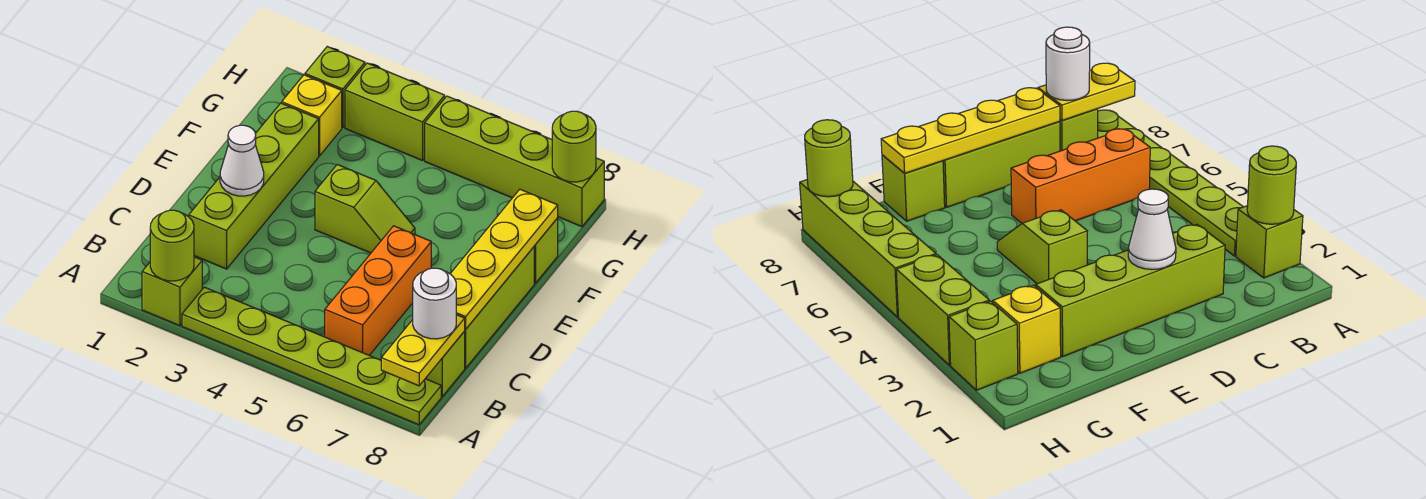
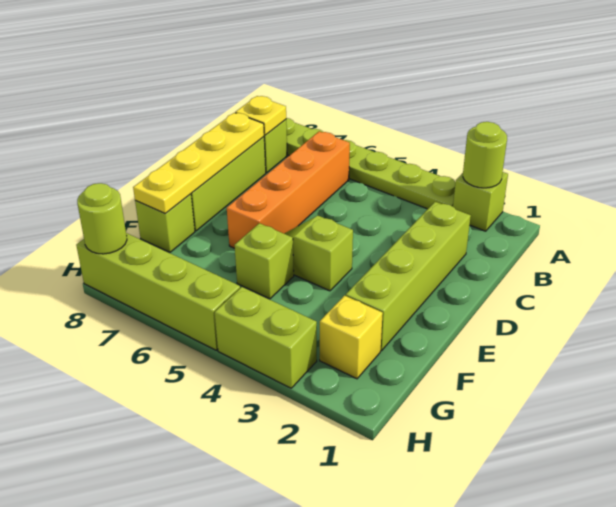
yellow plate A8:B8 level 2 -> yellow plate B8 level 2
orange brick B6:D6 level 1 -> orange brick B6:E6 level 1
white round brick B8 level 3 -> none
white cone D2 level 2 -> none
lime brick H2 level 1 -> lime brick F5 level 1

